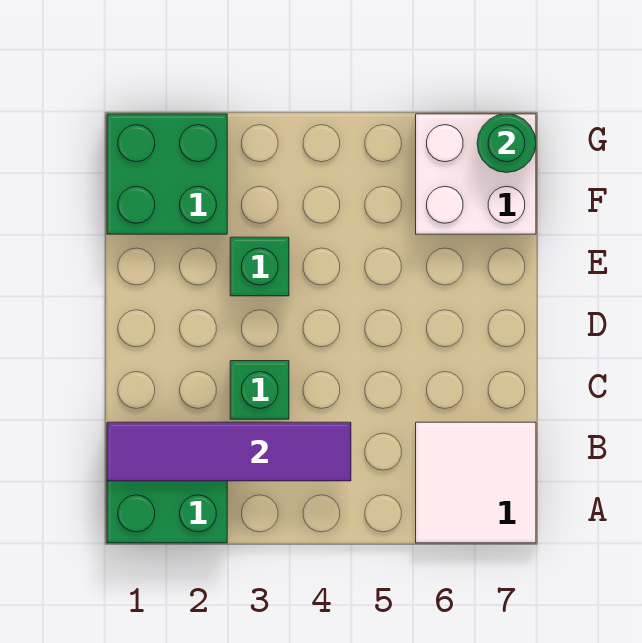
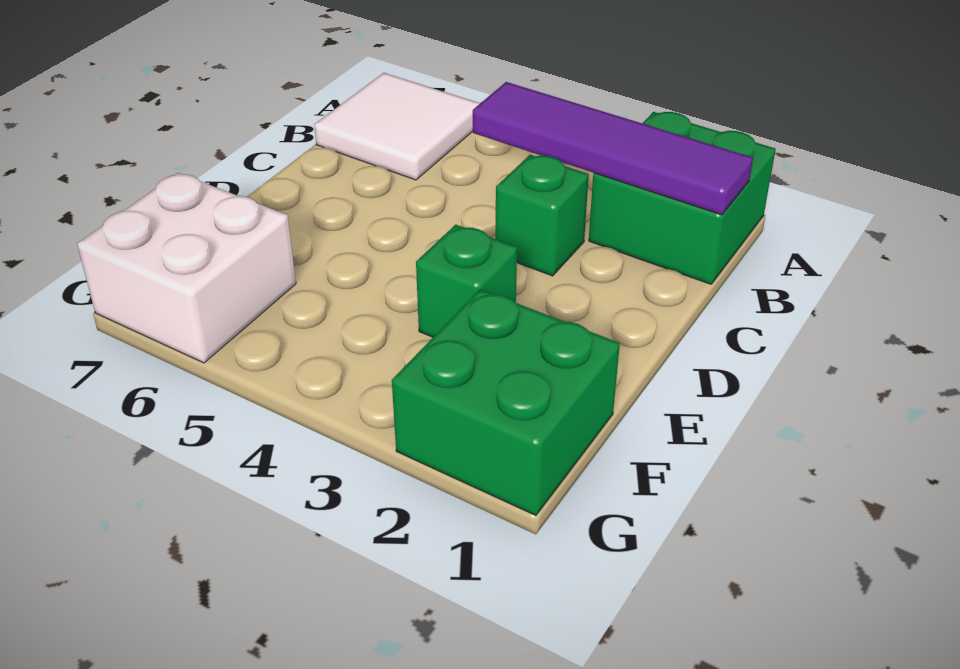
green round brick G7 level 2 -> none

